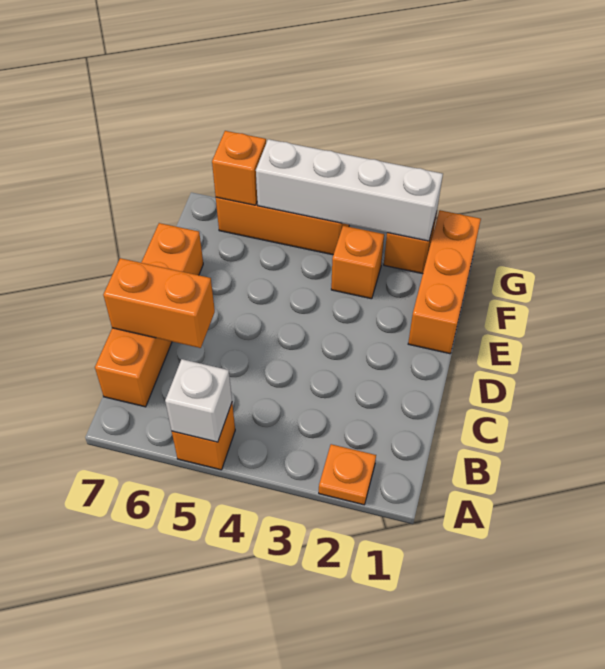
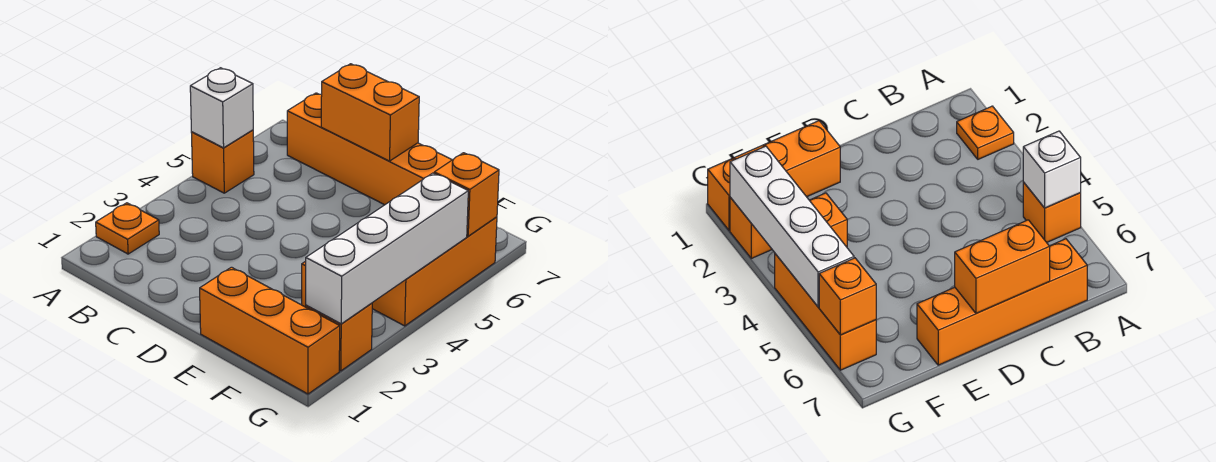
orange brick C6:C7 level 2 -> orange brick C7:D7 level 2

